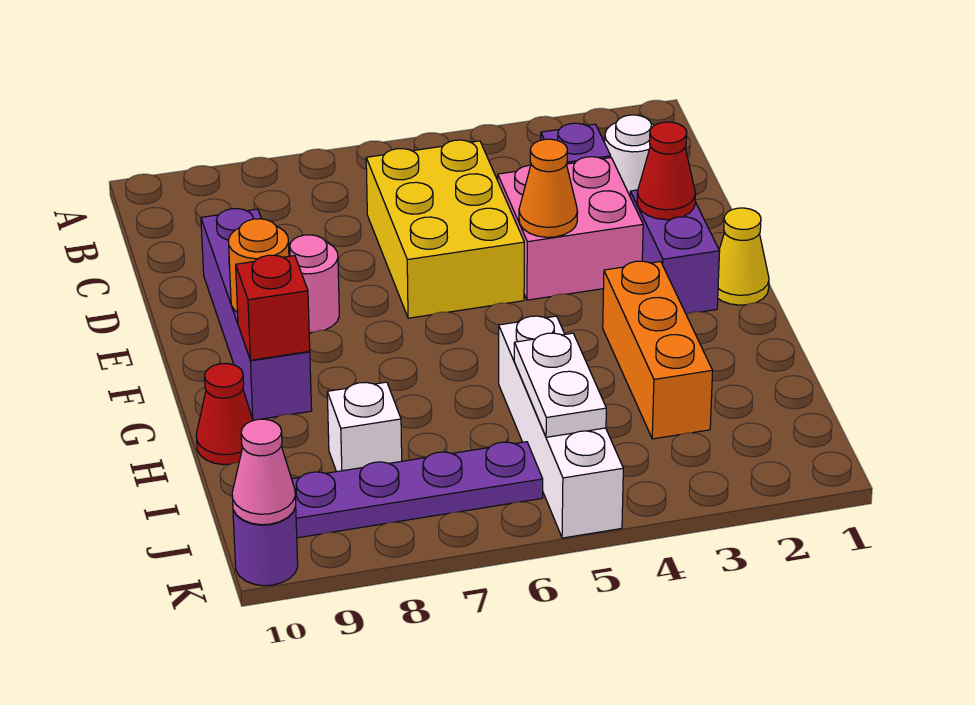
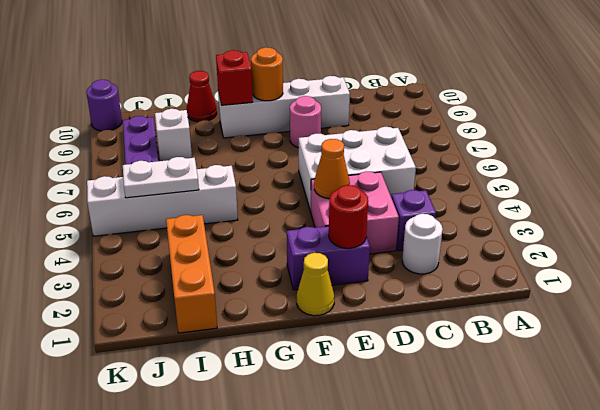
yellow brick C5:E6 level 1 -> white brick C5:E6 level 1
purple brick D9:G9 level 1 -> white brick D9:G9 level 1
red cone E2 level 2 -> red round brick E2 level 2
orange brick G3:I3 level 1 -> orange brick I1:I3 level 1
pink cone K10 level 2 -> none

